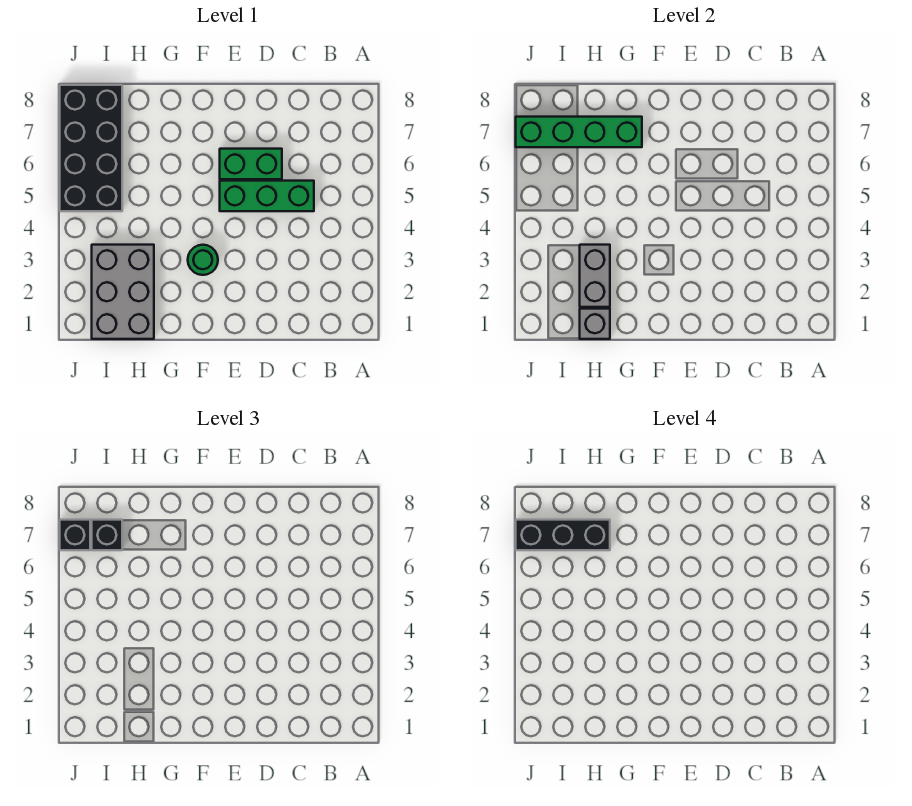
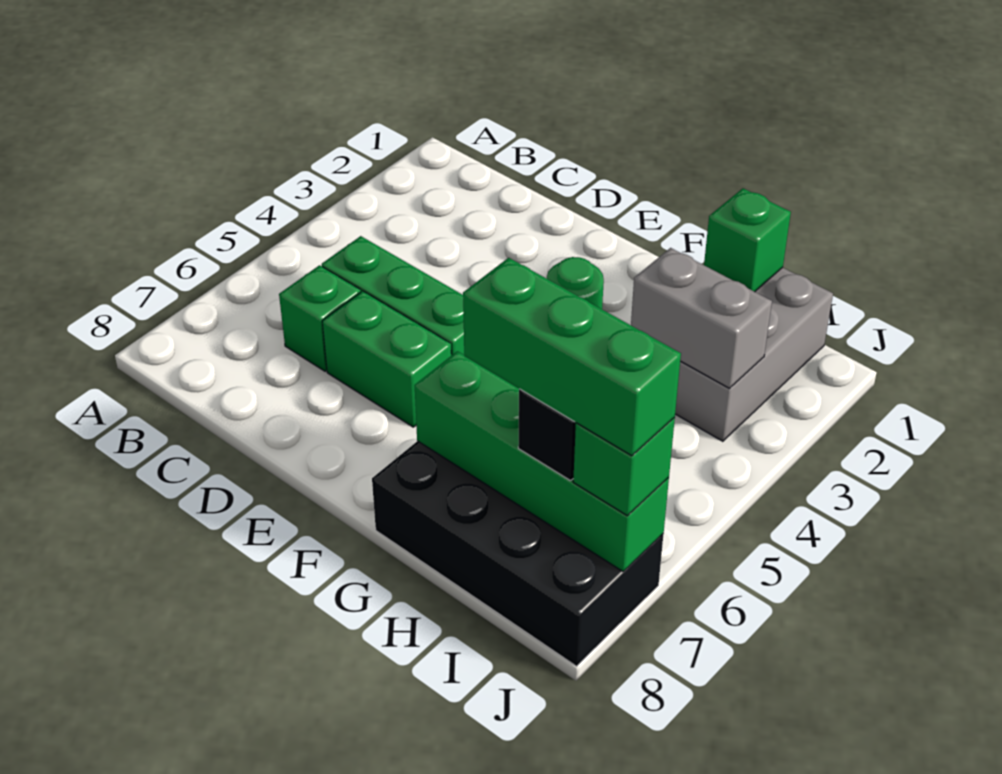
none -> green brick C6 level 1
grey brick H1 level 2 -> green brick H1 level 2
grey brick H2:H3 level 2 -> grey brick H3:I3 level 2
black brick H7:J7 level 4 -> green brick H7:J7 level 4
black brick I5:J8 level 1 -> black brick G7:J8 level 1
black brick J7 level 3 -> green brick J7 level 3

